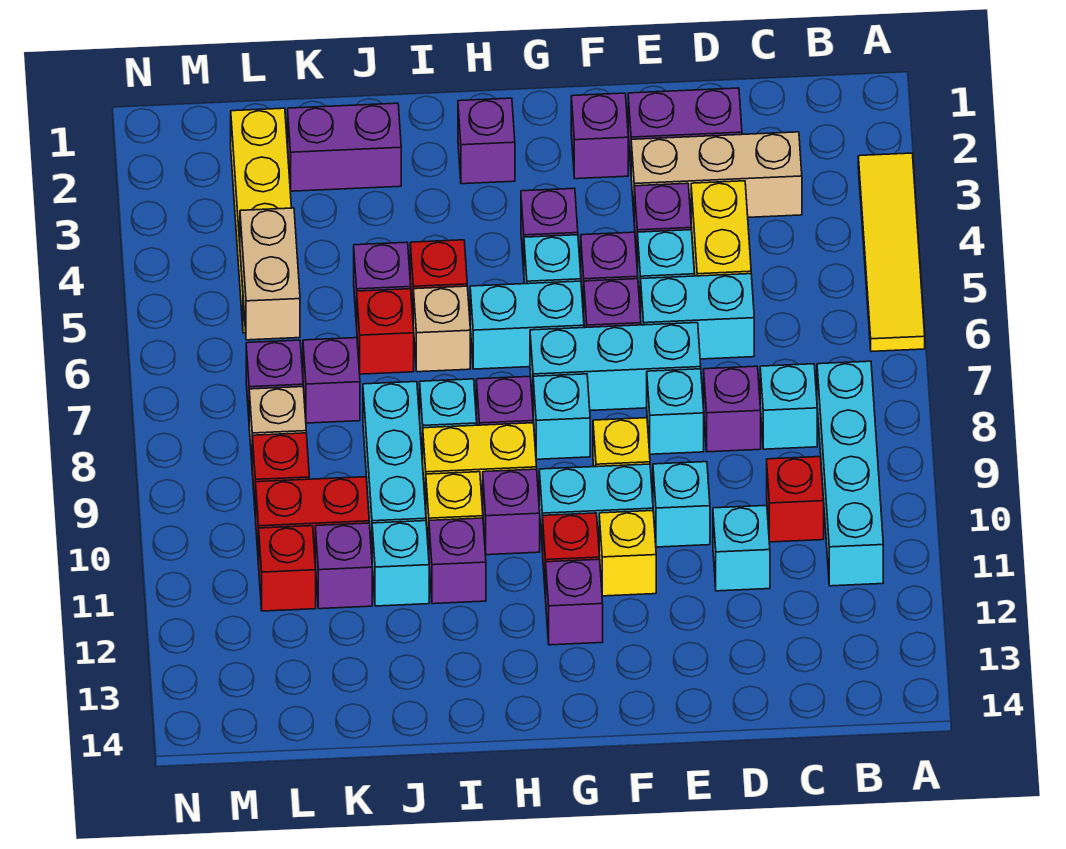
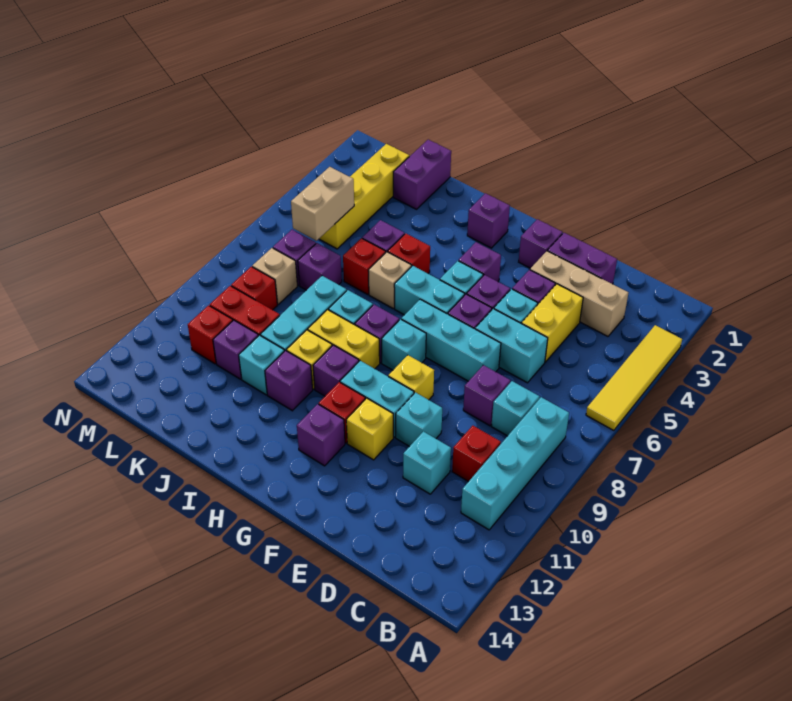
cyan brick E8 level 1 -> none
purple brick J2:K2 level 1 -> purple brick K1:K2 level 1

